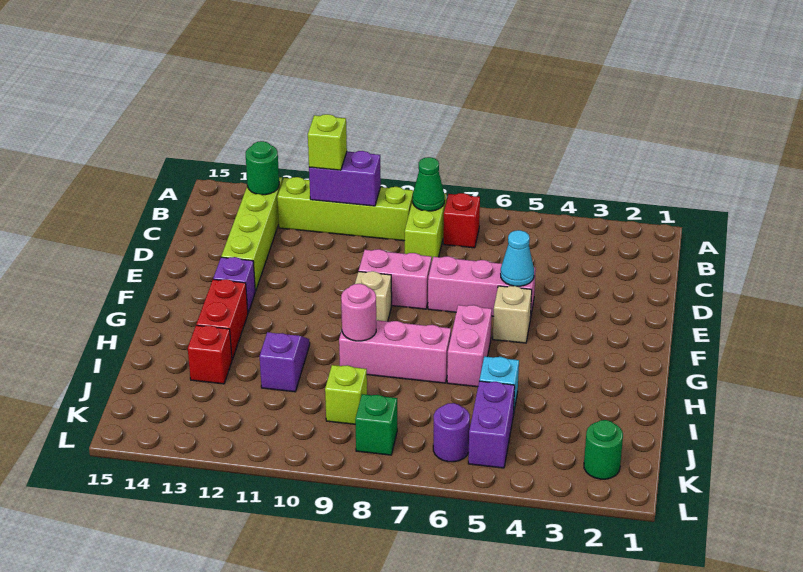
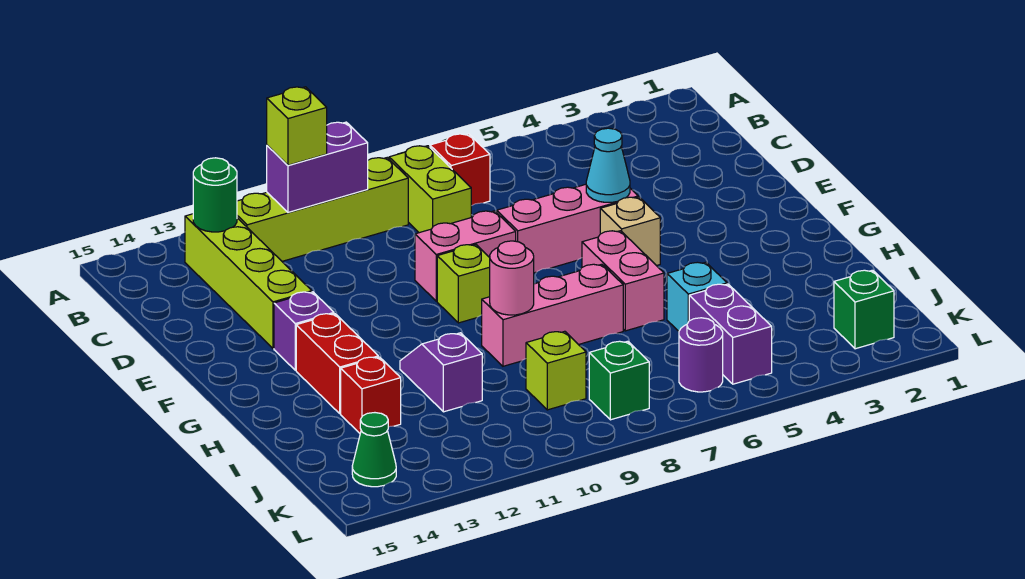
green cone B8 level 2 -> green cone K14 level 1
tan brick F9 level 1 -> lime brick F9 level 1
green round brick K2 level 1 -> green brick K2 level 1

